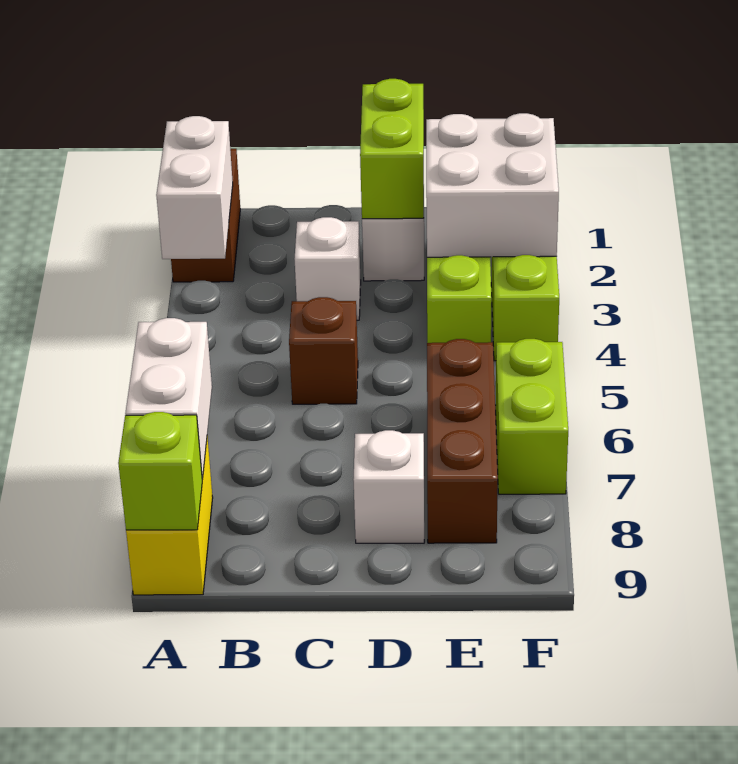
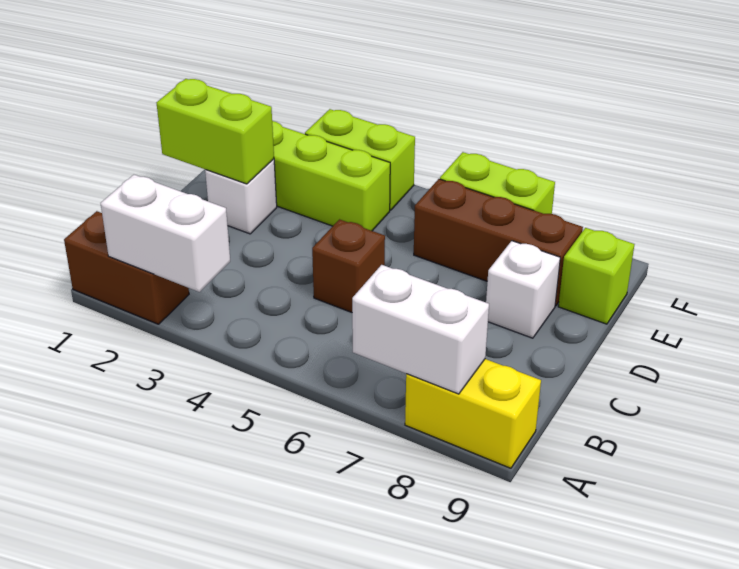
lime brick A9 level 2 -> lime brick E9 level 1
white brick C3 level 1 -> none
white brick E2:F3 level 2 -> none

